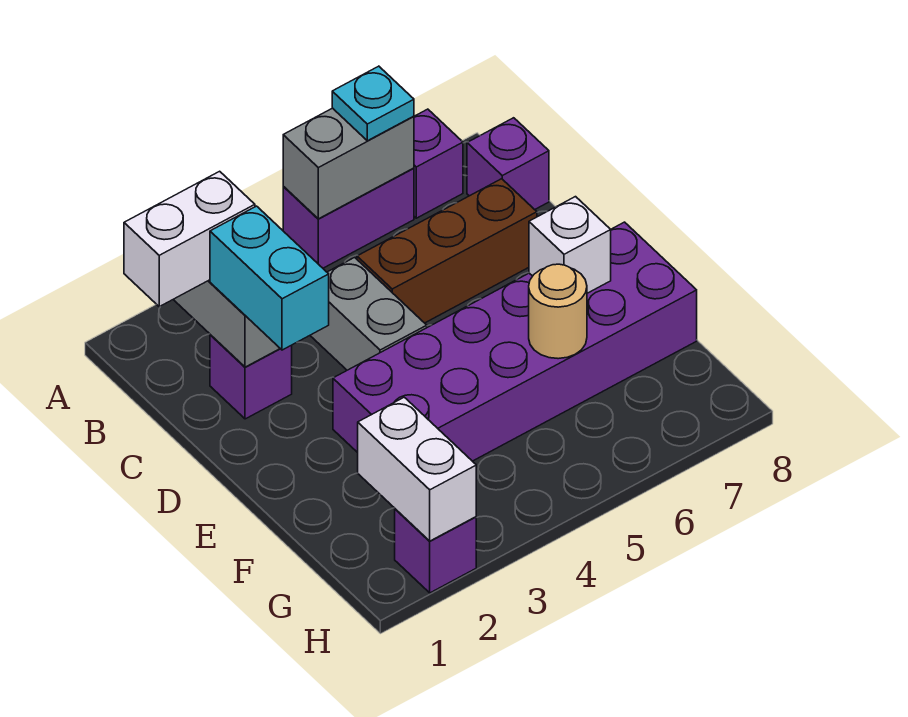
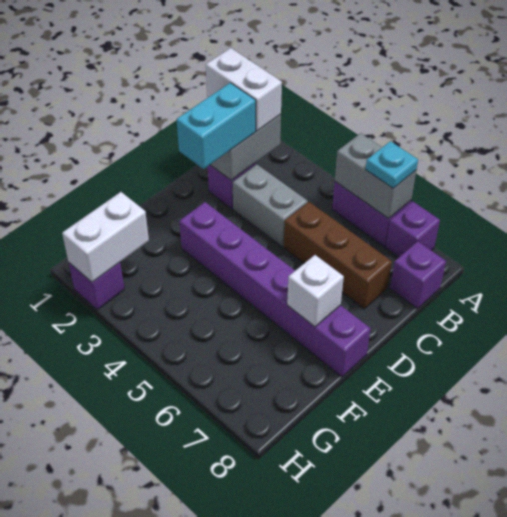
grey brick C4:D4 level 1 -> grey brick C3:C4 level 1
purple brick E3:F8 level 1 -> purple brick E3:E8 level 1
tan round brick F6 level 2 -> none

